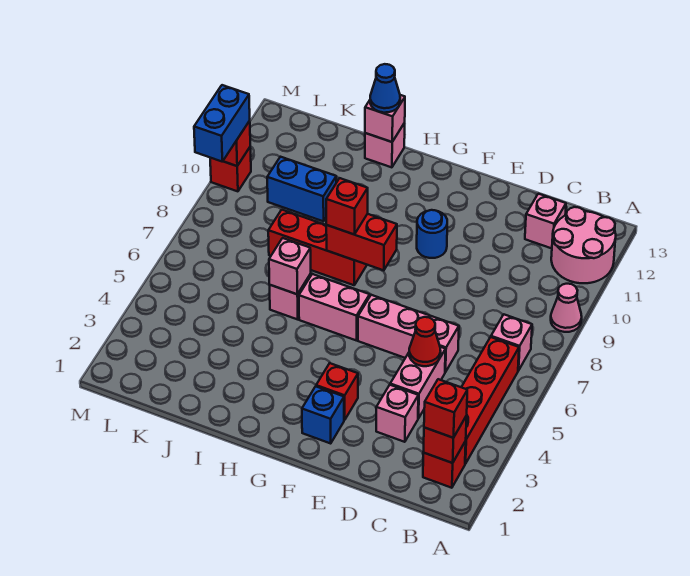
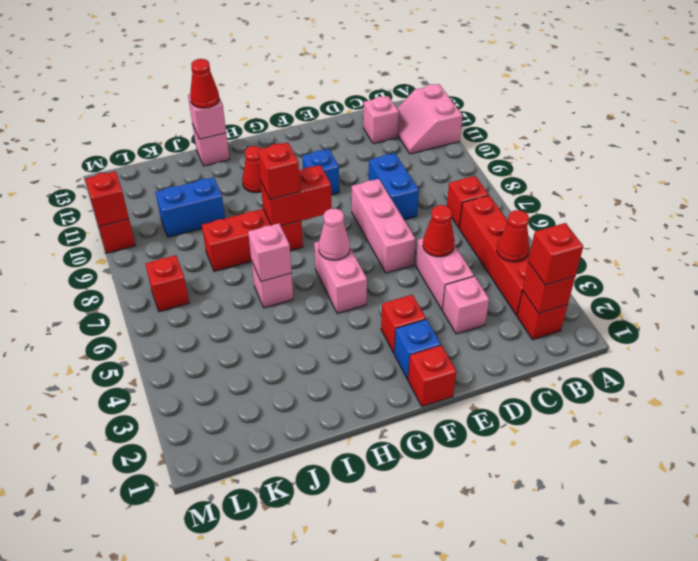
pink cone A9 level 1 -> pink cone G6 level 2
pink round brick A11:B12 level 1 -> pink slope A11:B12 level 1 top A
none -> red cone B4 level 2
pink brick B7 level 1 -> red brick B7 level 1
pink brick D6:F6 level 1 -> pink brick E6:E8 level 1
none -> red brick F1 level 1
blue round brick F10 level 1 -> blue brick F10 level 1
pink brick G6:H6 level 1 -> pink brick G5:G6 level 1
none -> red cone H11 level 1
blue cone I13 level 3 -> red cone I13 level 3
none -> red brick L7 level 1
blue brick M9:M10 level 3 -> blue brick D8:D9 level 1

